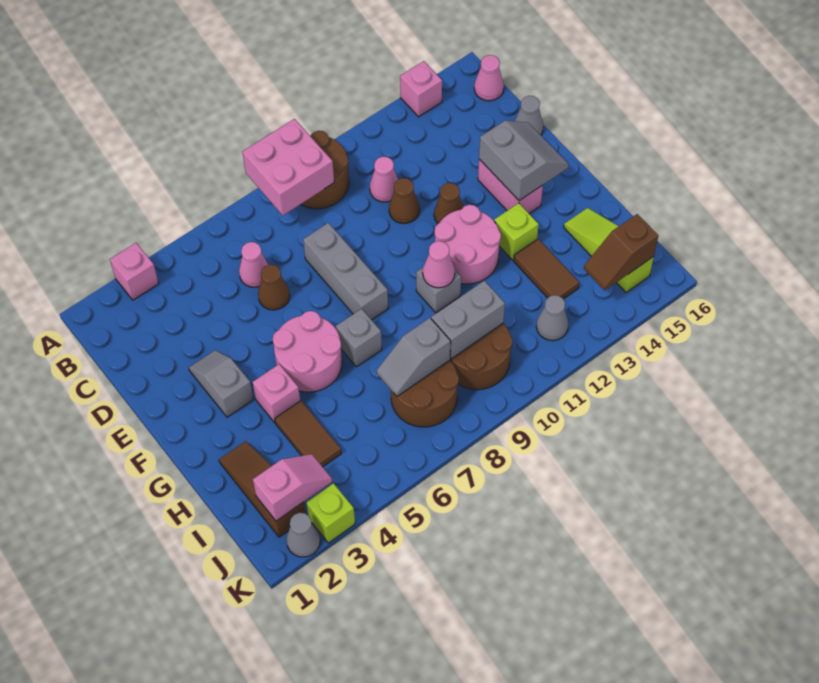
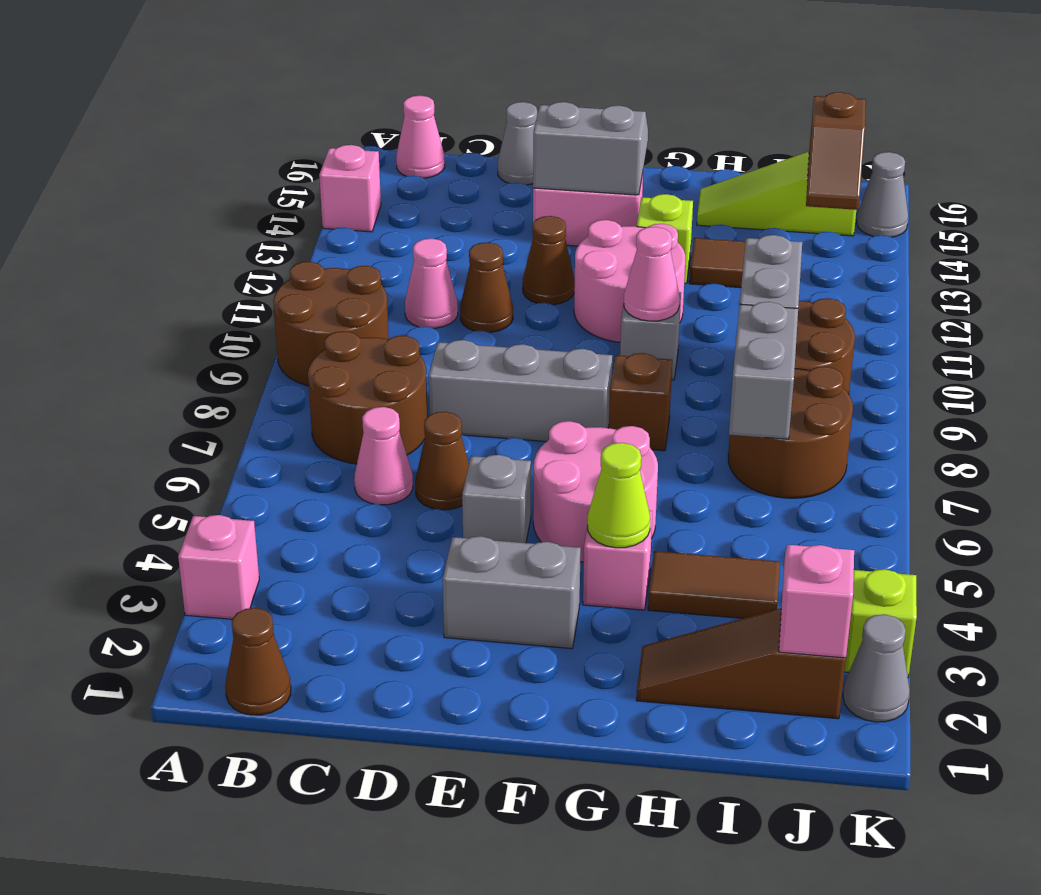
pink brick A8:B9 level 2 -> none
none -> brown cone B1 level 1
none -> brown round brick B7:C8 level 1
grey slope E3:F3 level 1 top F -> grey brick E3:F3 level 1
none -> lime cone G4 level 2
grey brick G7 level 1 -> grey brick E5 level 1
none -> brown brick G8 level 1
grey slope I7:I8 level 2 top 8 -> grey brick I7:I8 level 2
grey cone J12 level 1 -> grey cone K15 level 1

